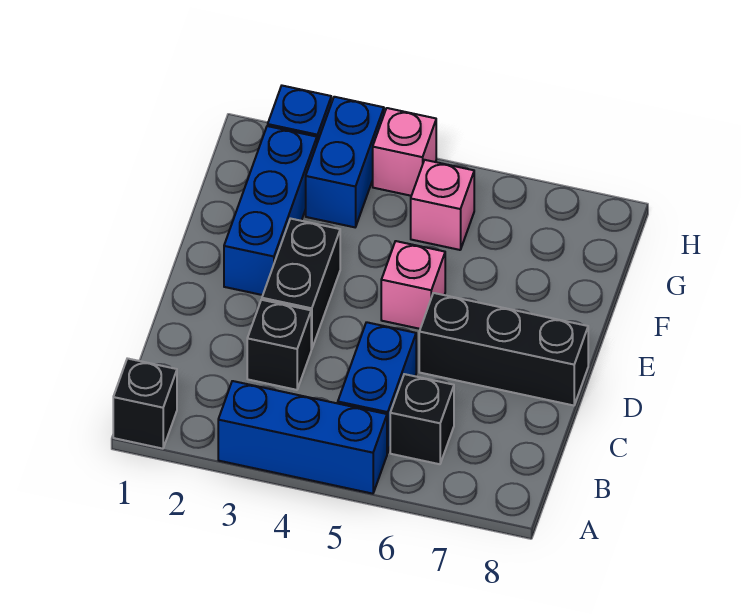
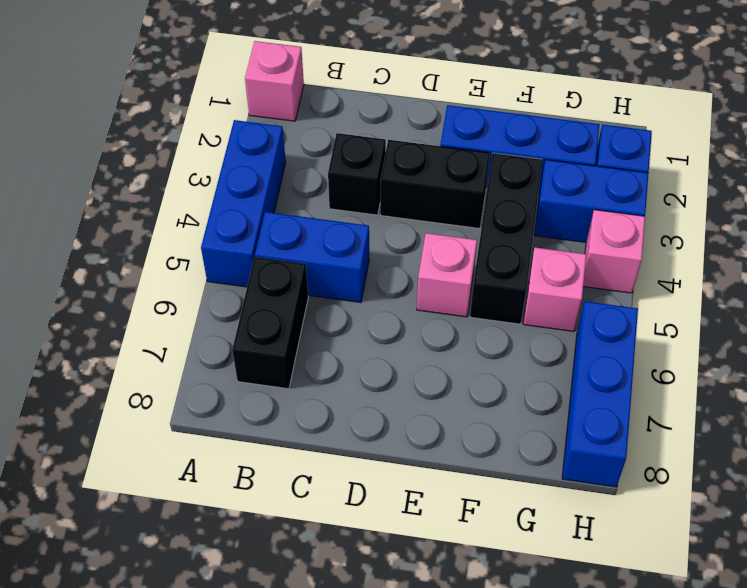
black brick A1 level 1 -> pink brick A1 level 1
black brick B6 level 1 -> black brick B6:B7 level 1
black brick D6:D8 level 1 -> black brick F3:F5 level 1
none -> blue brick H6:H8 level 1

